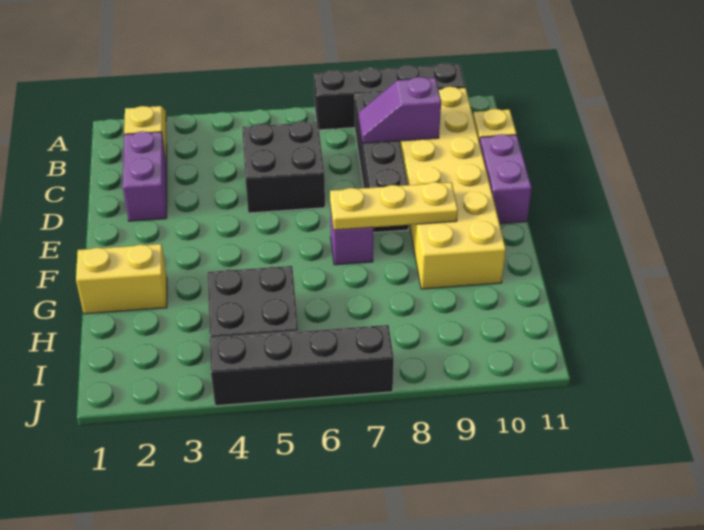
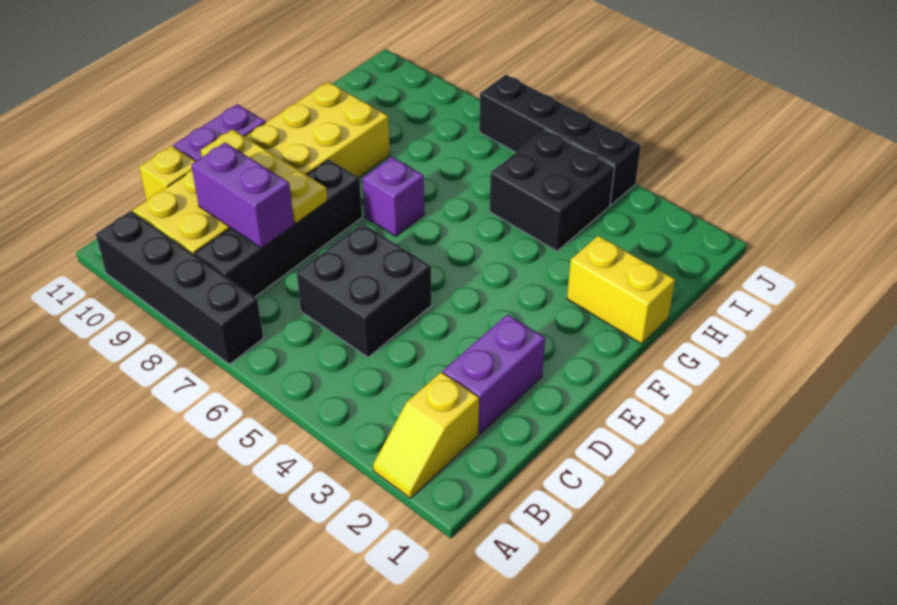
purple slope C8:C9 level 2 top 9 -> purple brick C8:C9 level 2
yellow plate F7:F9 level 2 -> yellow plate D8:D10 level 2

